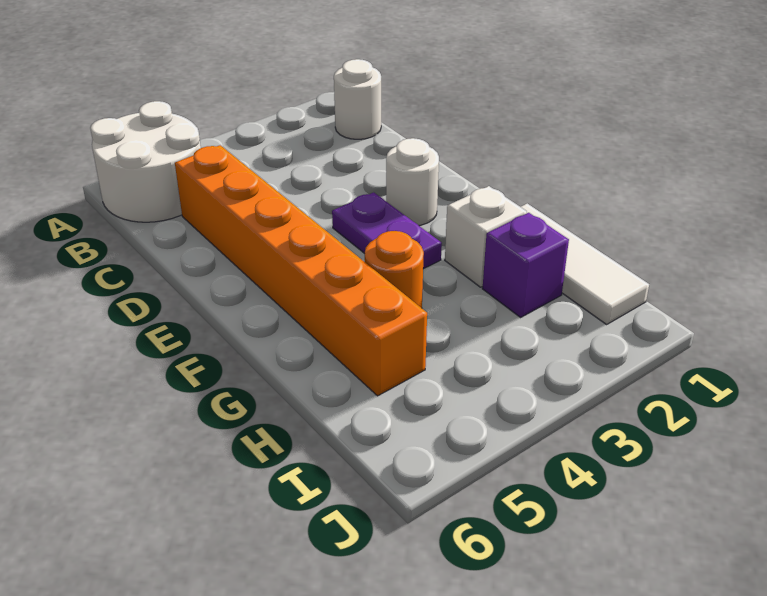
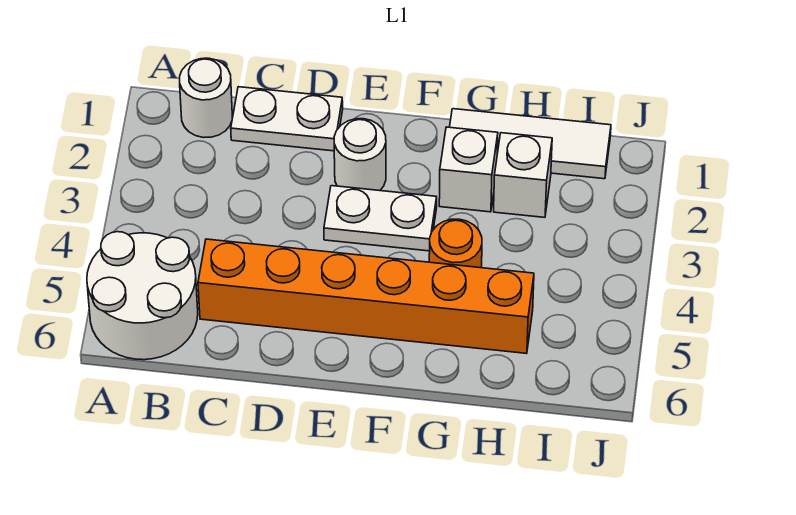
none -> white plate C1:D1 level 1
purple plate E3:F3 level 1 -> white plate E3:F3 level 1
purple brick H2 level 1 -> white brick H2 level 1

